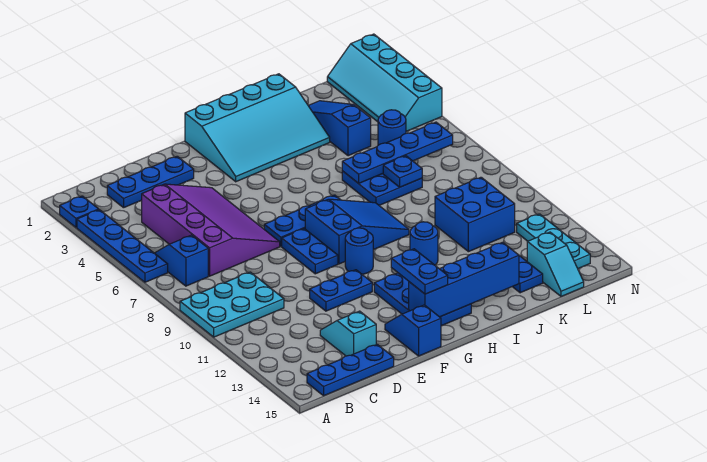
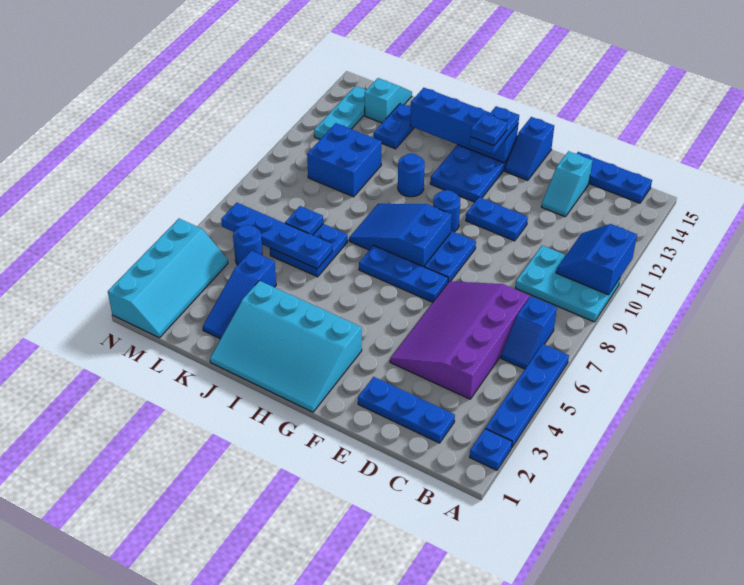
none -> blue slope A10:B11 level 2 top A
cyan slope G1:J3 level 1 top 1 -> cyan slope G1:J3 level 1 top 3
none -> blue plate G13 level 4

